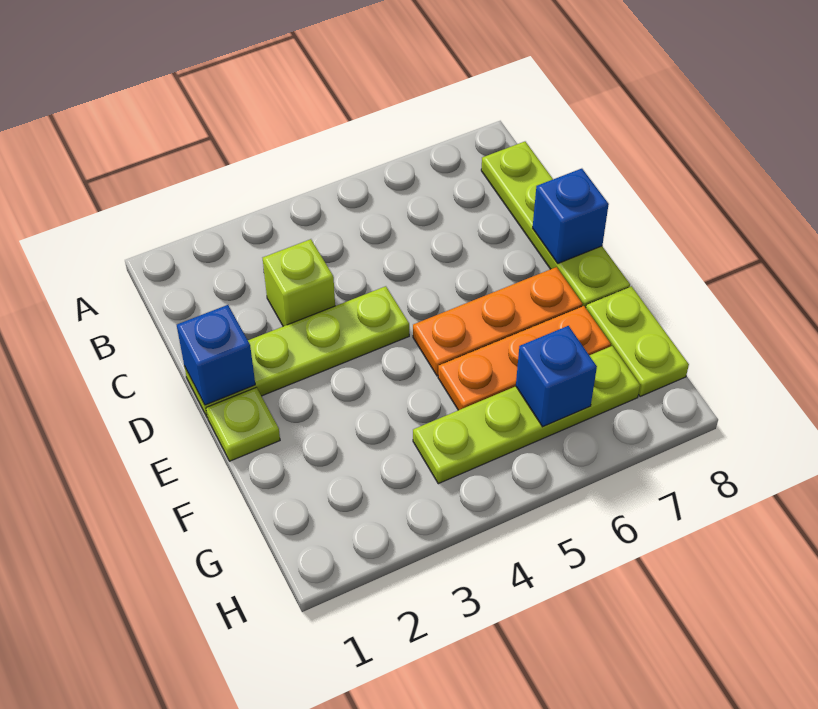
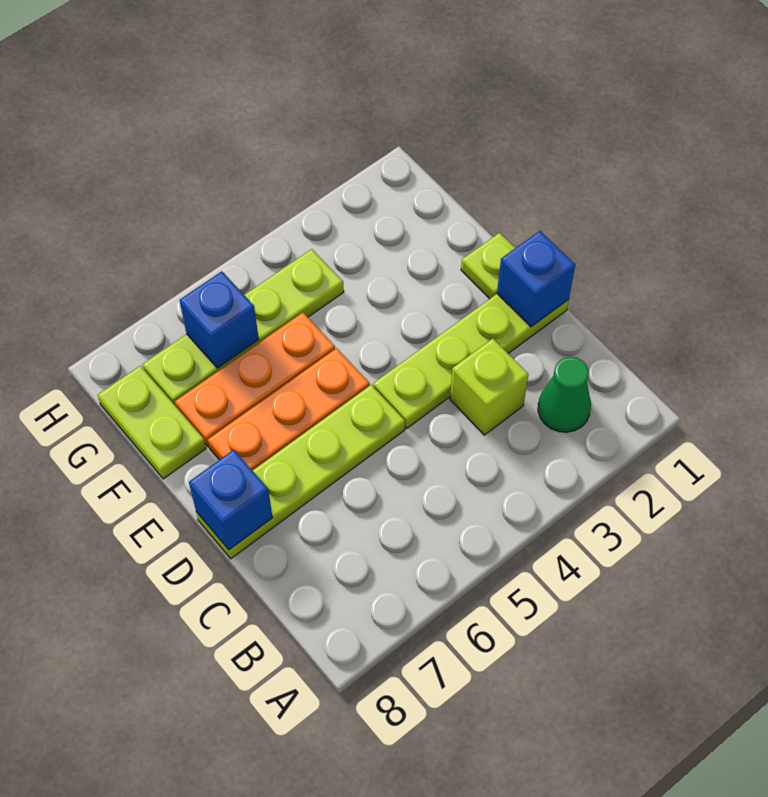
none -> green cone B2 level 1
lime plate B8:E8 level 1 -> lime plate D5:D8 level 1

